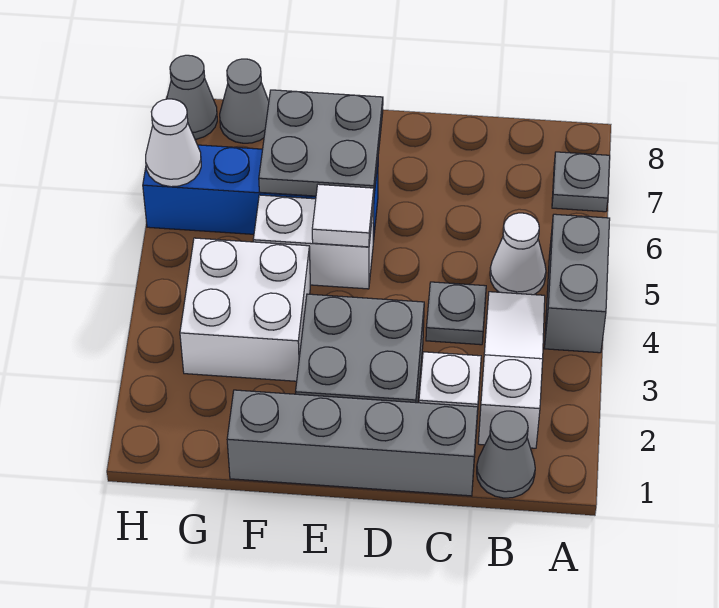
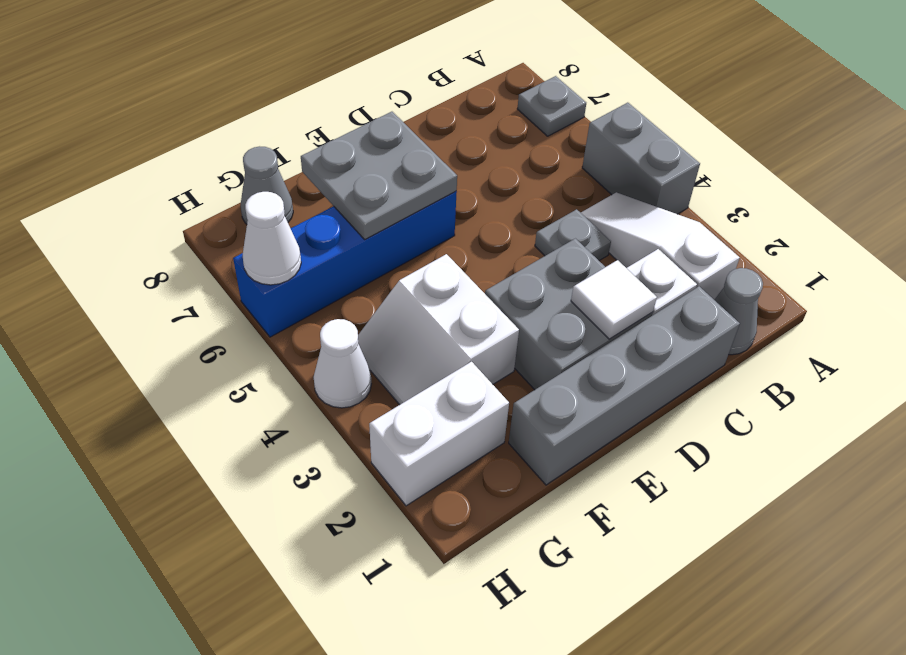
white cone B5 level 1 -> white cone H4 level 1
white brick E5:F5 level 1 -> white brick G2:H2 level 1
white tile E5 level 2 -> white tile D2 level 2
white brick F3:G4 level 1 -> white slope F3:G4 level 1 top F
grey cone H8 level 1 -> none

